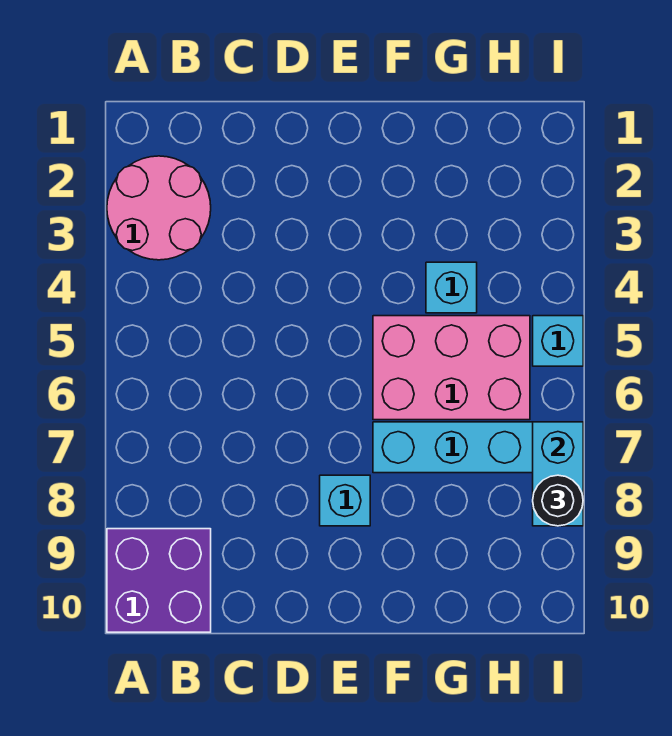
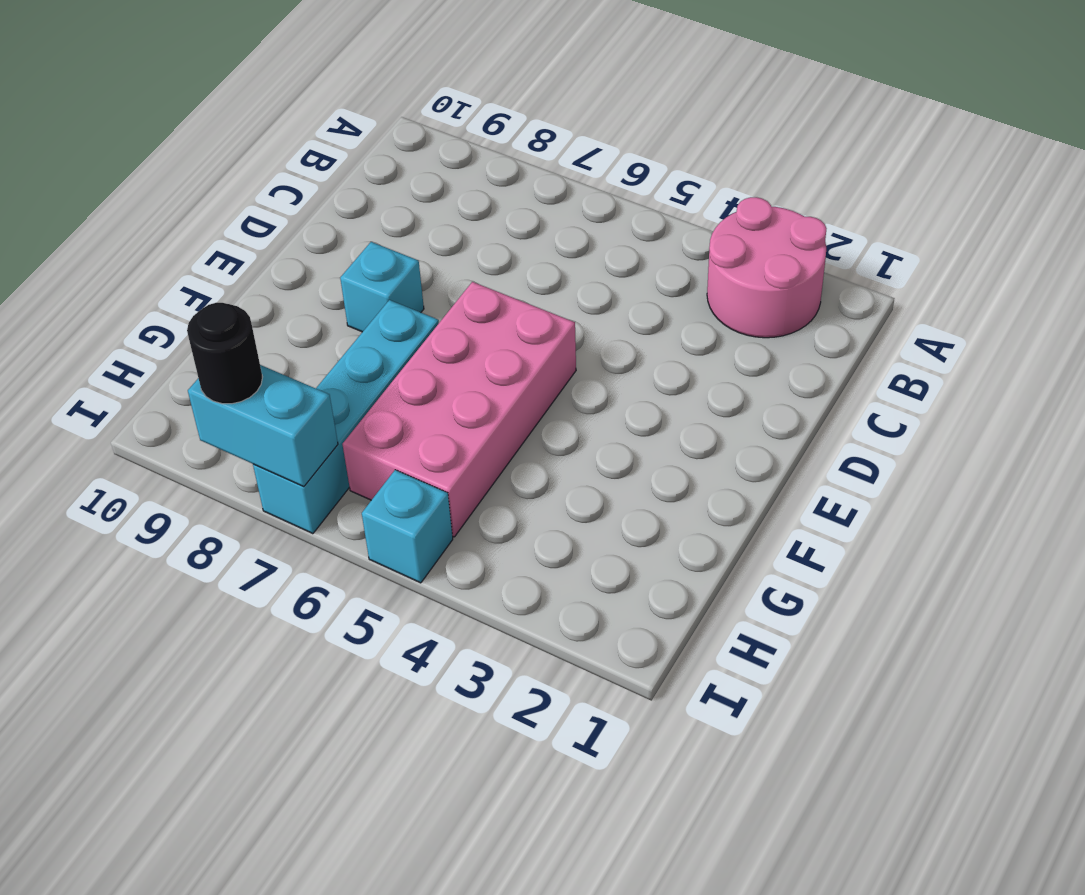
purple brick A9:B10 level 1 -> none
pink brick F5:H6 level 1 -> pink brick E5:H6 level 1
cyan brick G4 level 1 -> none

